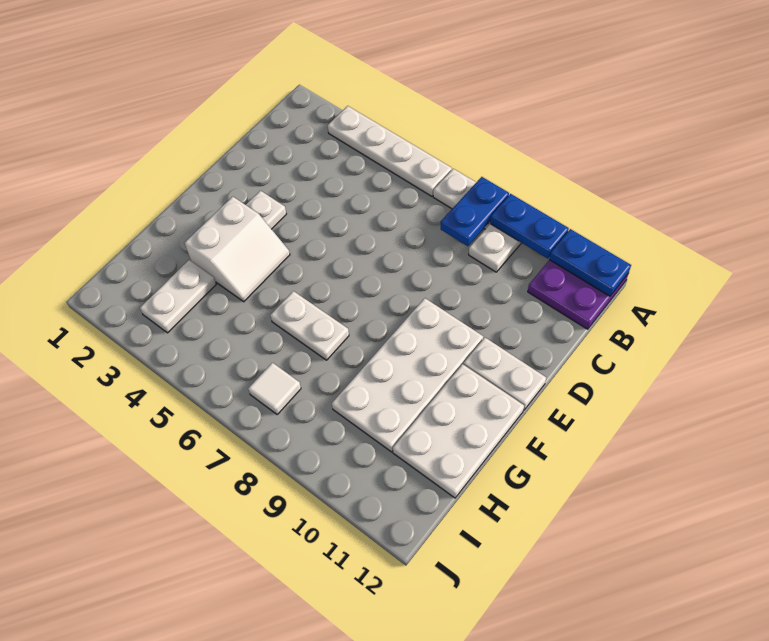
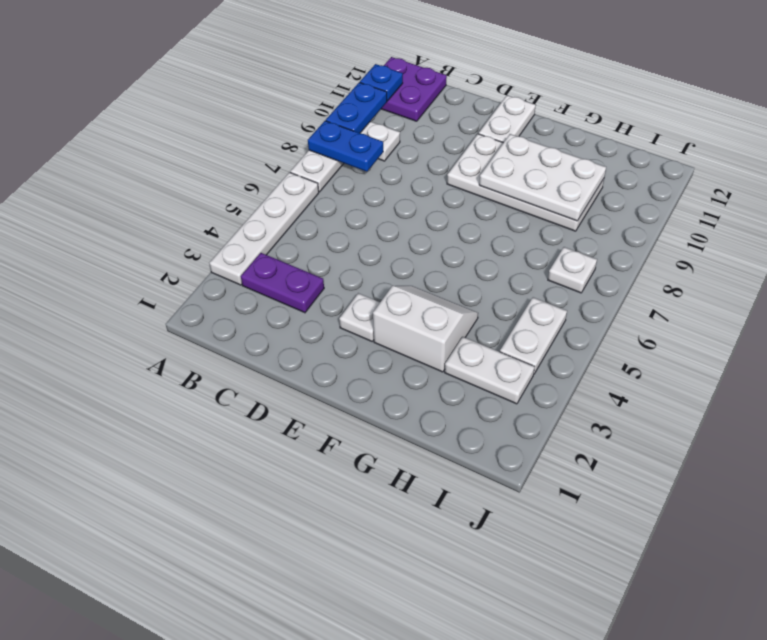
blue plate A11:A12 level 2 -> blue plate A11 level 2
none -> purple plate B3:C3 level 1
white plate F11:H12 level 1 -> white plate F9:H10 level 2
white plate G6:G7 level 1 -> white plate I4:I5 level 1
white tile I7 level 1 -> white plate I7 level 1

